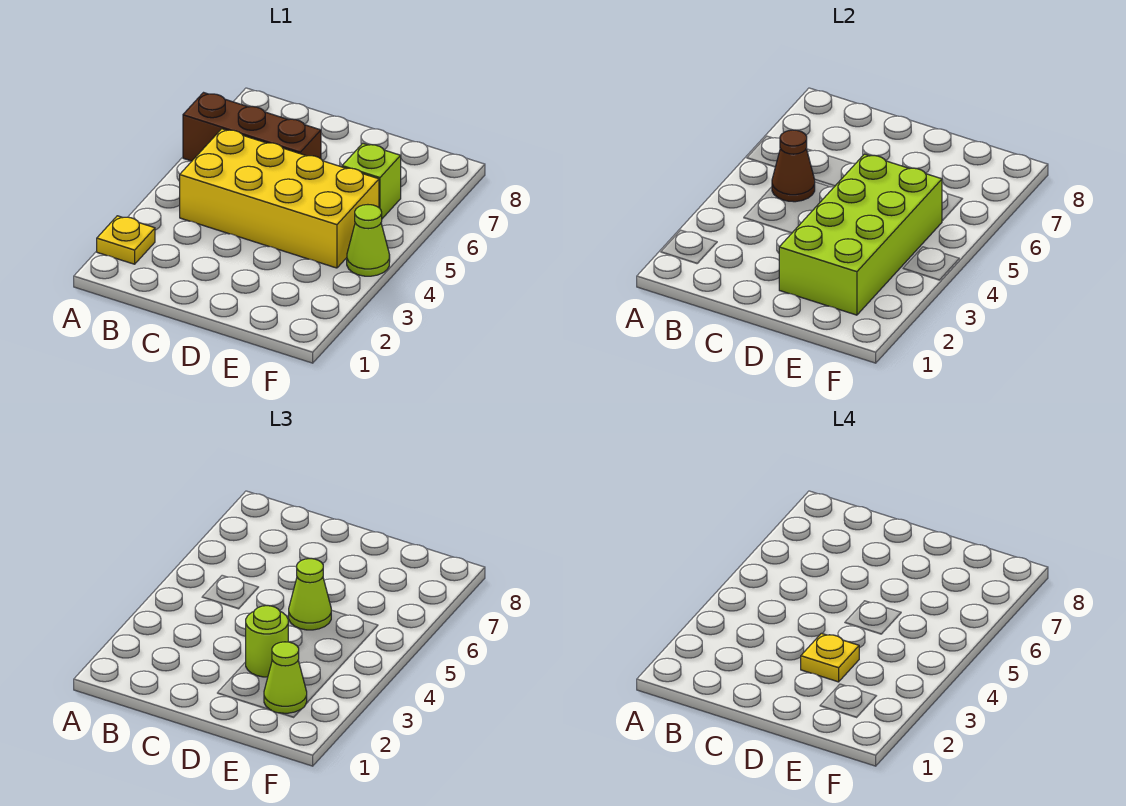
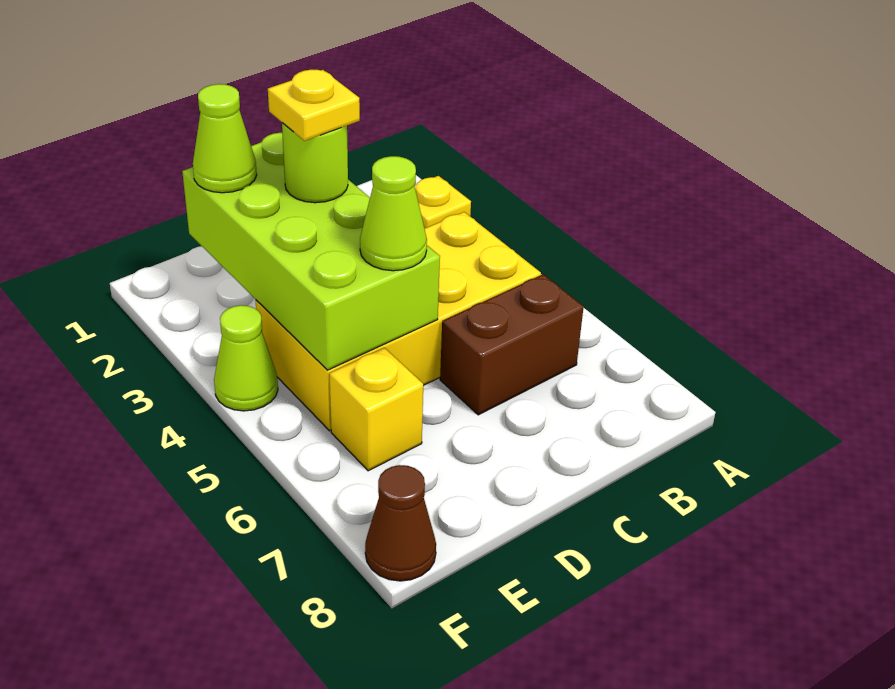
brown brick A6:C6 level 1 -> brown brick B6:C6 level 1
brown cone B5 level 2 -> brown cone F8 level 1
lime brick E6 level 1 -> yellow brick E6 level 1

